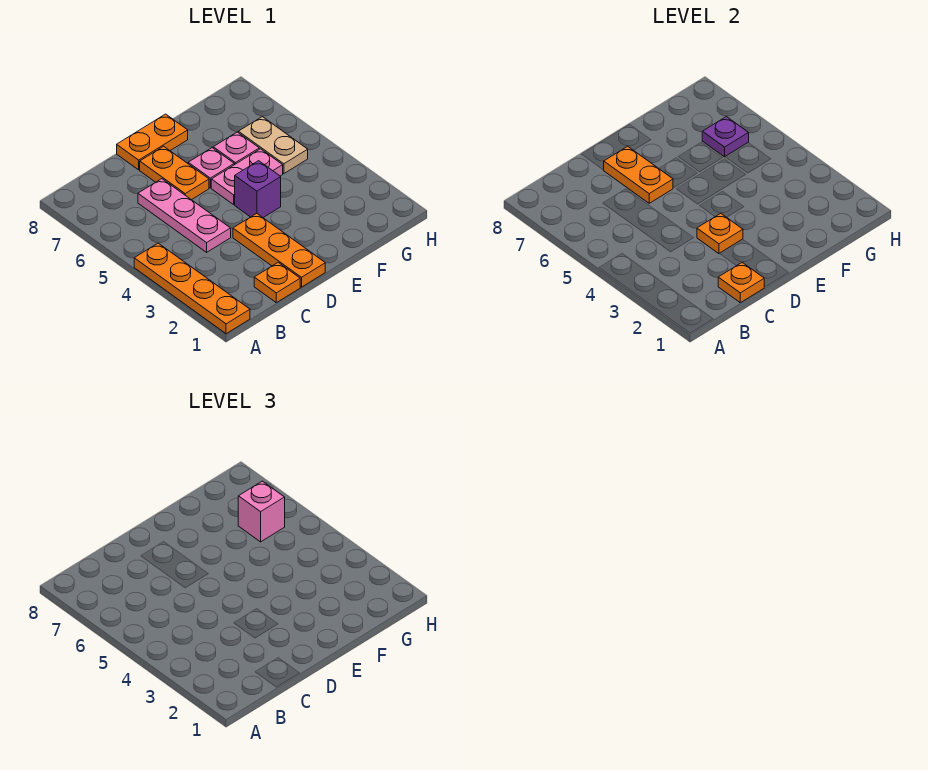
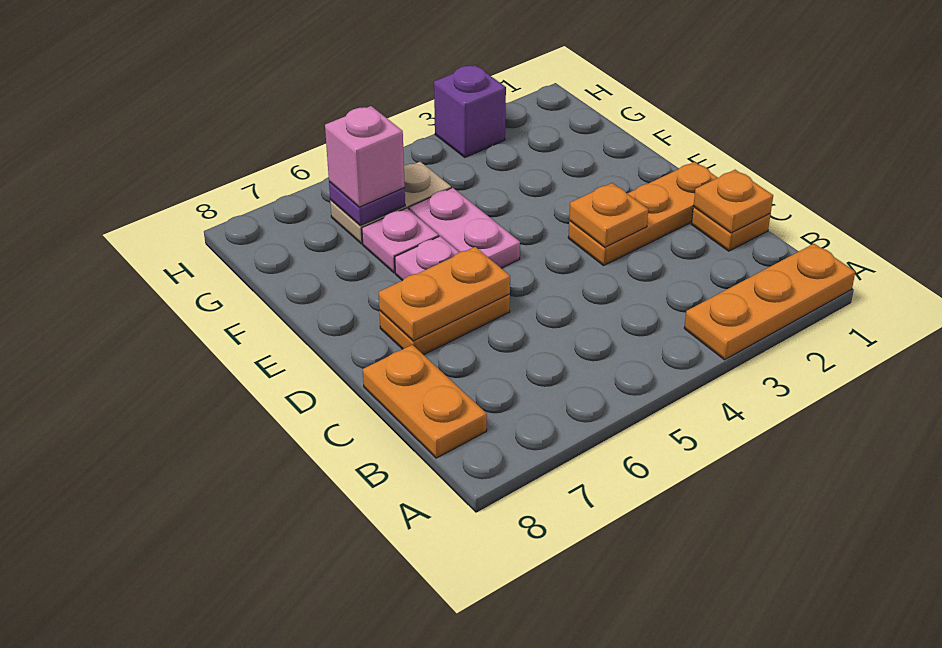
orange plate A1:A4 level 1 -> orange plate A1:A3 level 1
pink plate C4:C6 level 1 -> none
orange plate D8:E8 level 1 -> orange plate B8:C8 level 1
purple brick E4 level 1 -> purple brick H3 level 1

